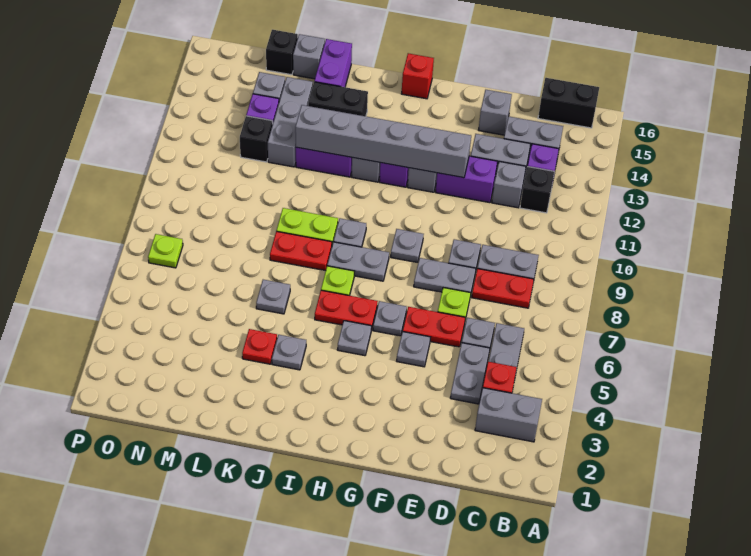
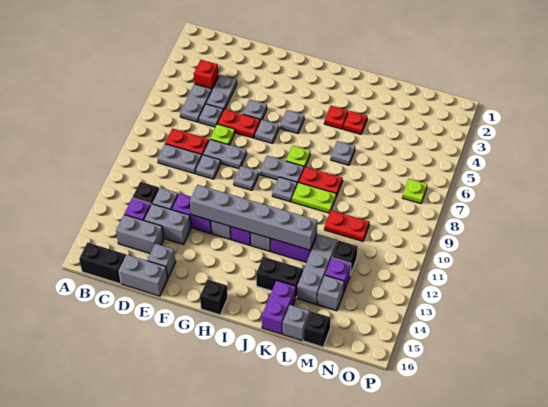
grey brick B3:C3 level 1 -> grey brick D16:E16 level 1
red plate H6:I6 level 1 -> red plate L10:M10 level 1
red brick H16 level 1 -> black brick H16 level 1
grey plate J4 level 1 -> red plate J4 level 1

